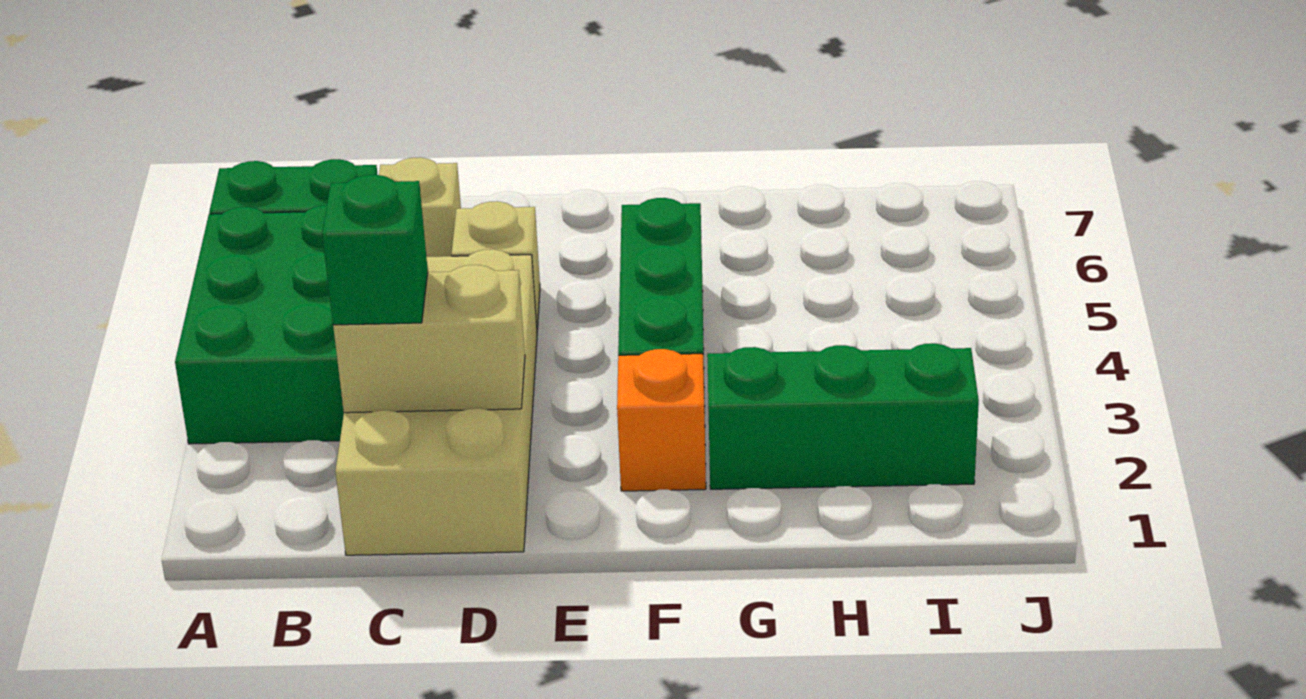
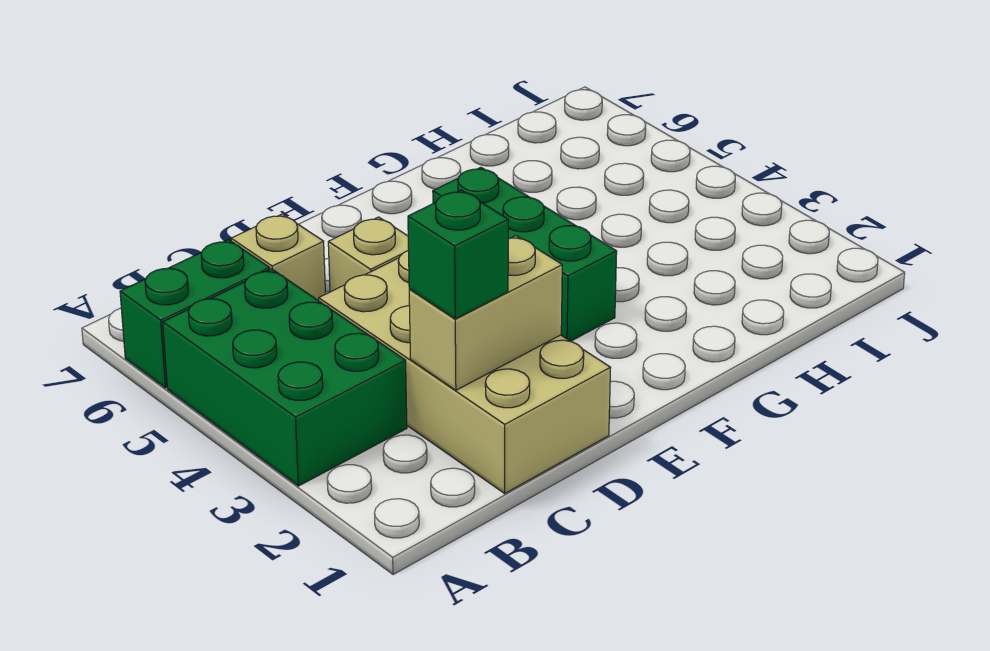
orange brick F2 level 1 -> none
green brick G2:I2 level 1 -> none

